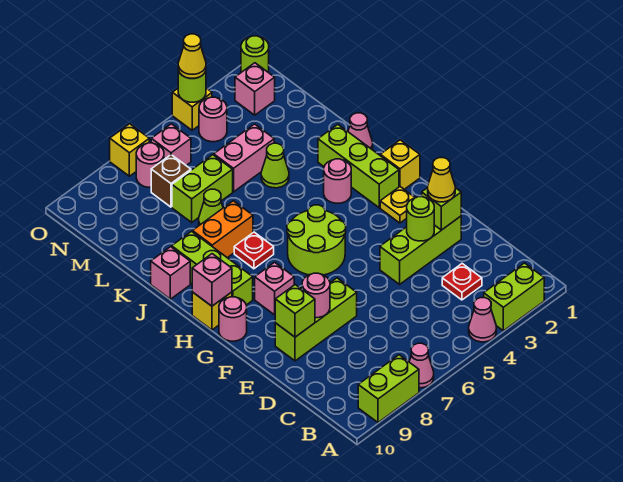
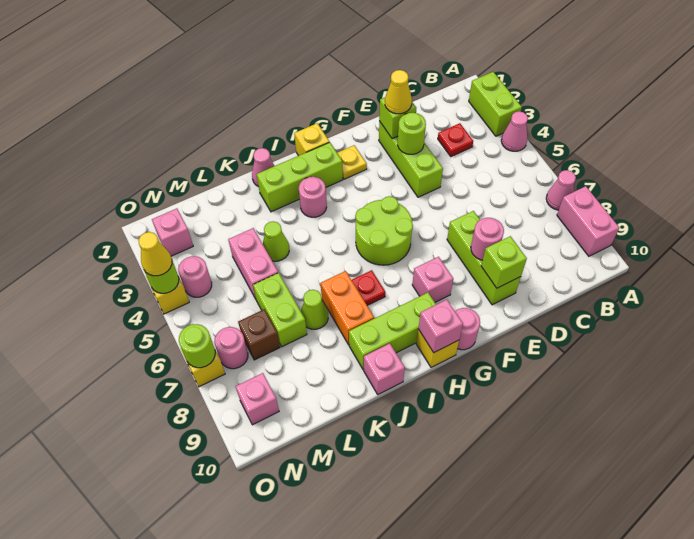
lime brick A8:A9 level 1 -> pink brick A8:A9 level 1
pink brick N6 level 1 -> pink brick N9 level 1
lime round brick O1 level 1 -> lime round brick O7 level 2

